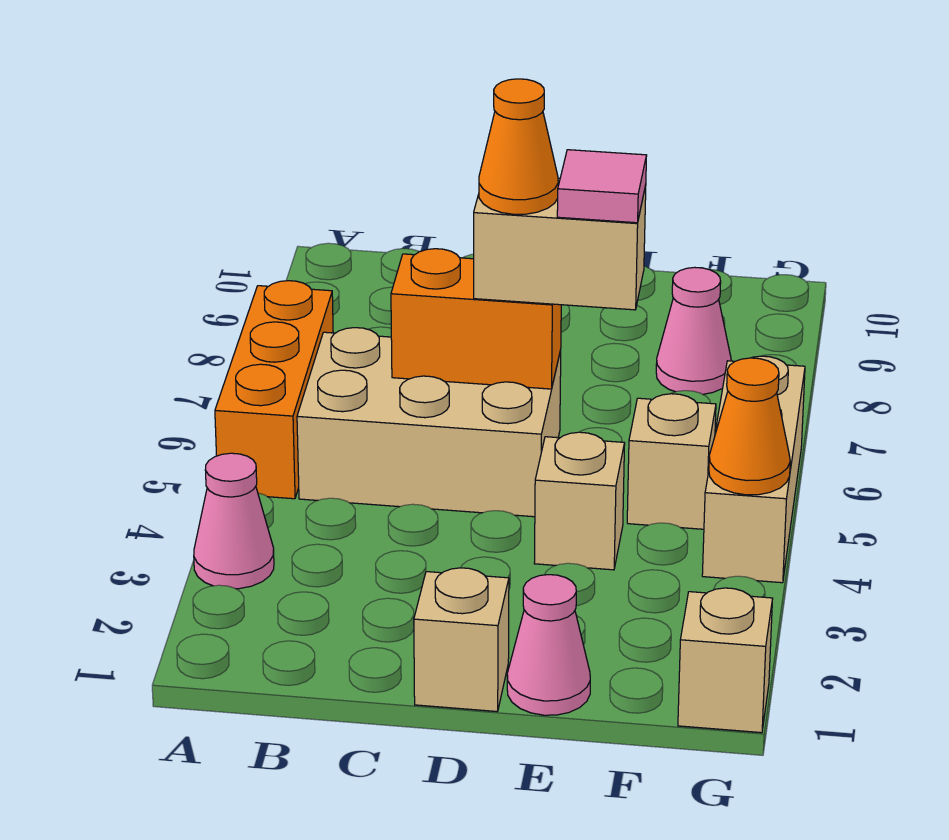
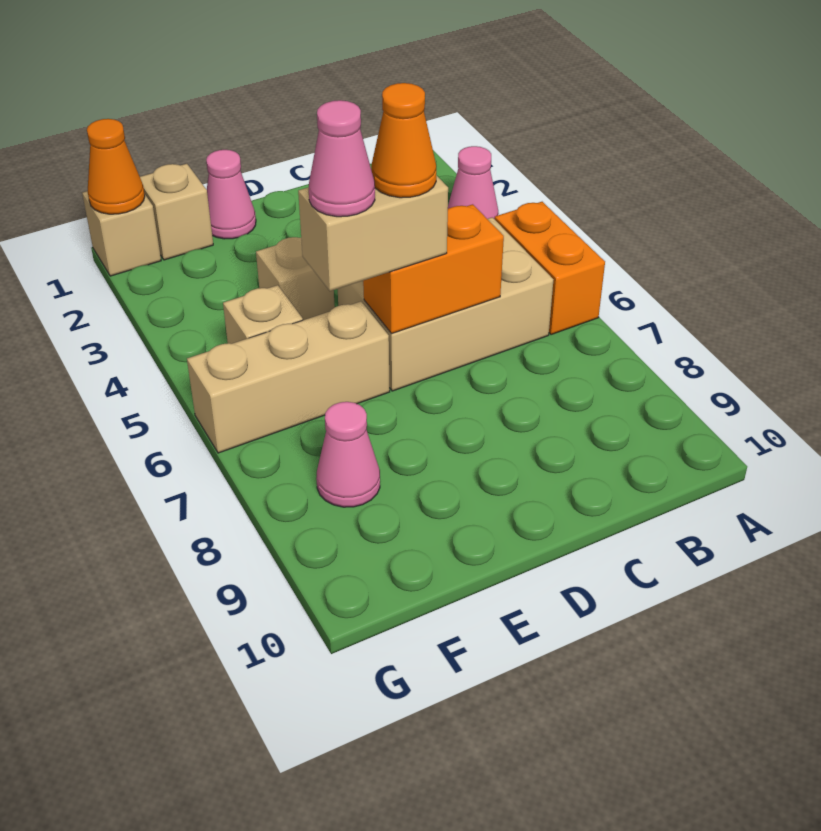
orange brick A5:A7 level 1 -> orange brick A5:A6 level 1
tan brick D1 level 1 -> tan brick F1 level 1
pink tile E6 level 4 -> pink cone E6 level 4
tan brick G4:G6 level 1 -> tan brick E6:G6 level 1
orange cone G4 level 2 -> orange cone G1 level 2

